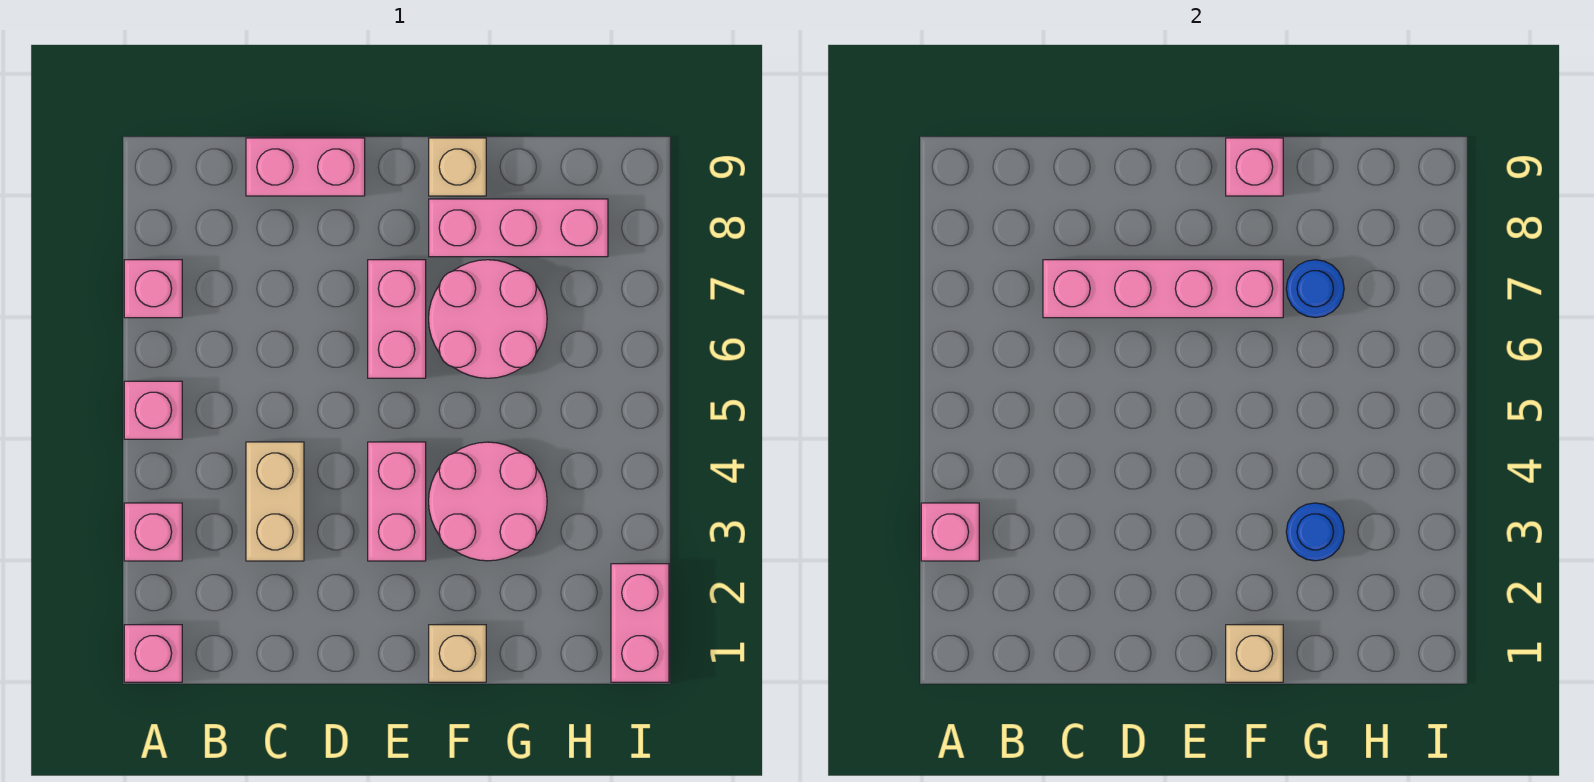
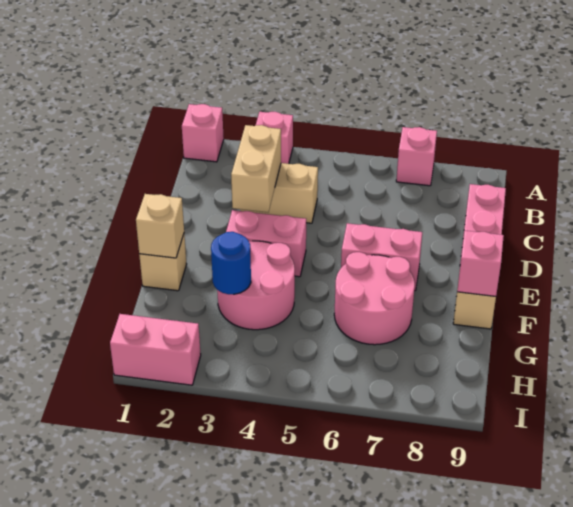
pink brick A3 level 2 -> none
pink brick A5 level 1 -> none
none -> tan brick C3:D3 level 2
pink brick C7:F7 level 2 -> none
pink brick F8:H8 level 1 -> none
blue round brick G7 level 2 -> none

